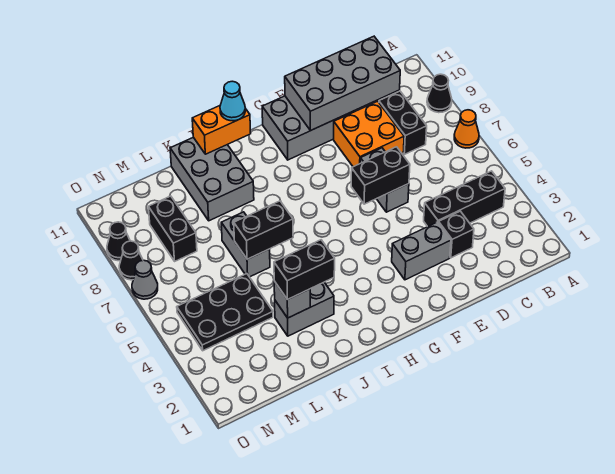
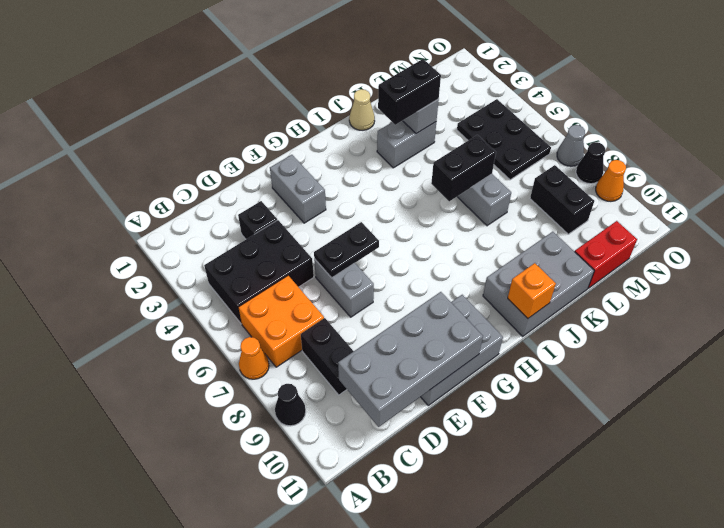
black brick B4:D4 level 1 -> black brick B4:D5 level 1
orange brick D8:E9 level 1 -> orange brick B6:C7 level 1
grey brick E3:F3 level 1 -> grey brick F2:F3 level 1
black brick E6:F6 level 2 -> black plate E6:F6 level 2
orange brick I11:J11 level 2 -> orange brick I11 level 2
cyan cone I11 level 3 -> none
none -> tan cone J1 level 1
grey brick J9:K11 level 1 -> grey brick I10:K11 level 1
black plate L4:N5 level 1 -> black plate M4:N6 level 1
none -> red brick L11:M11 level 1
black cone O9 level 1 -> orange cone O9 level 1

